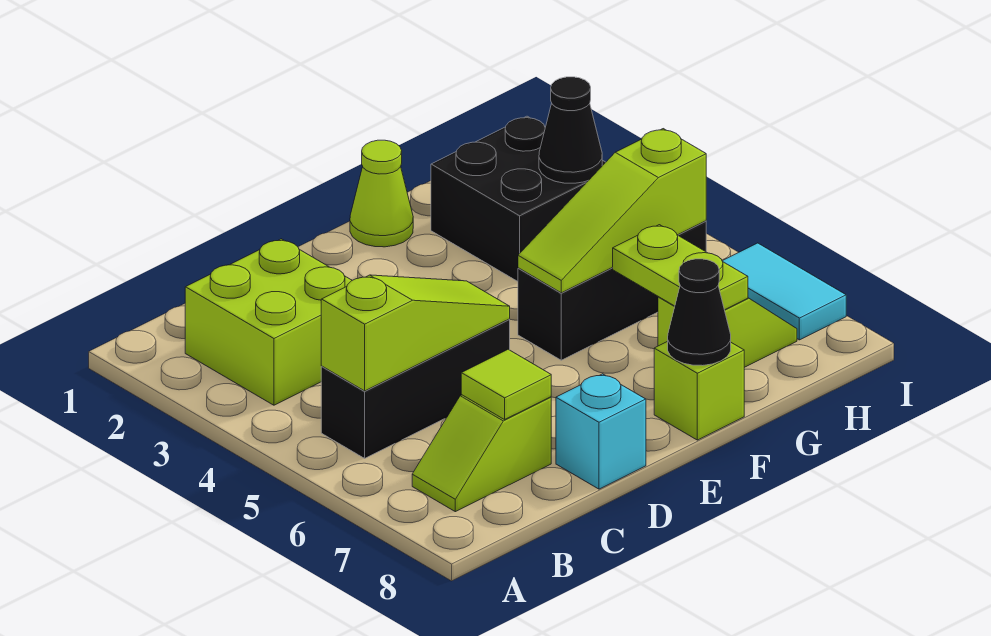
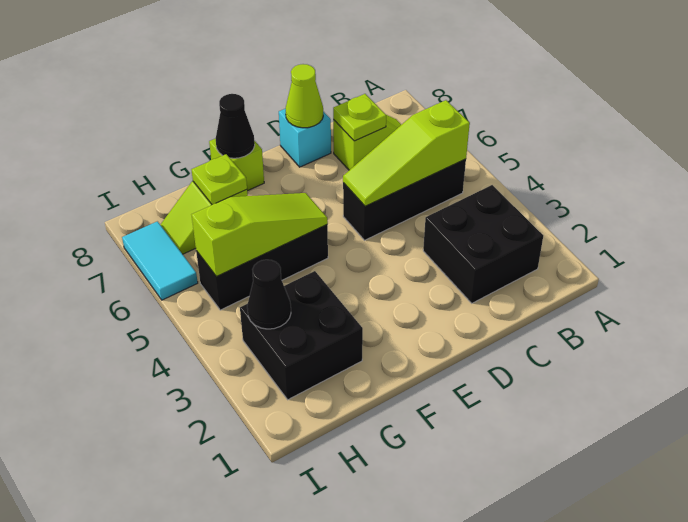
lime brick B2:C3 level 1 -> black brick B2:C3 level 1
lime tile C7 level 2 -> lime plate C7 level 2
lime cone F1 level 1 -> lime cone D8 level 2
lime plate G6:G7 level 2 -> lime plate G7 level 2

